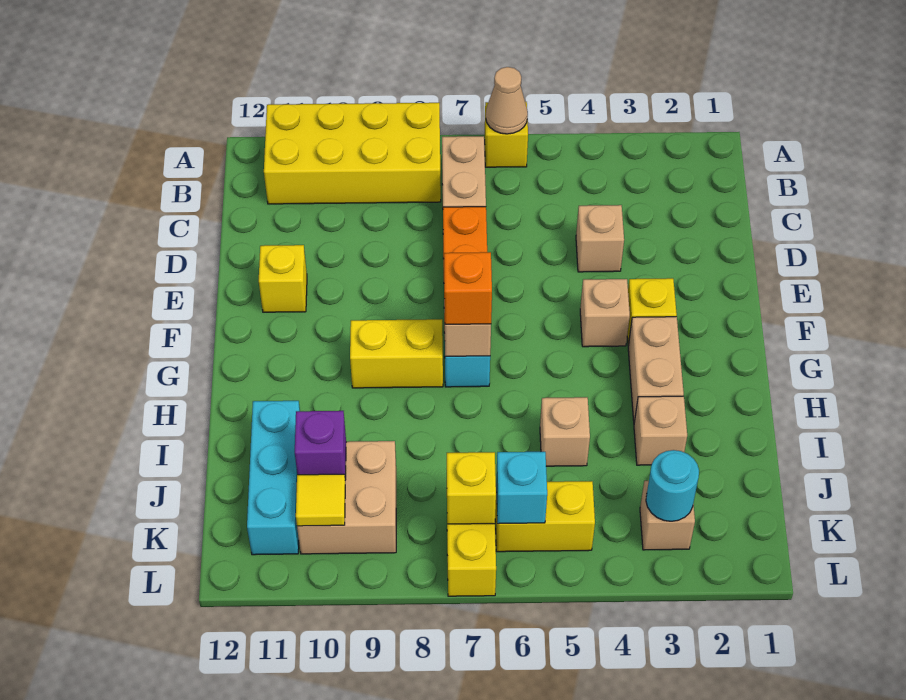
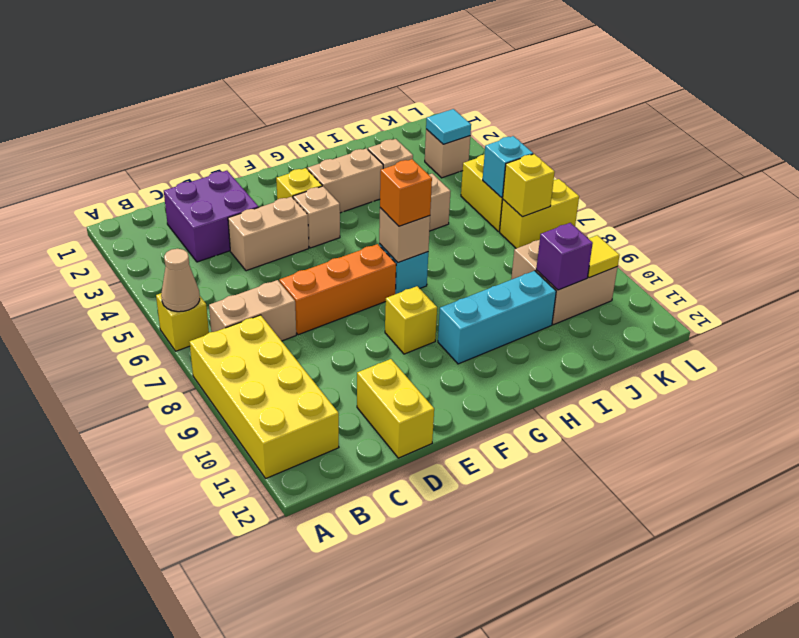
none -> purple brick C2:D3 level 1
tan brick D4 level 1 -> tan brick D4:E4 level 1
yellow brick E11 level 1 -> yellow brick F9 level 1
yellow brick G8:G9 level 1 -> yellow brick D11:D12 level 1
cyan brick I11:K11 level 1 -> cyan brick G10:I10 level 1
cyan round brick K3 level 2 -> cyan tile K3 level 2

